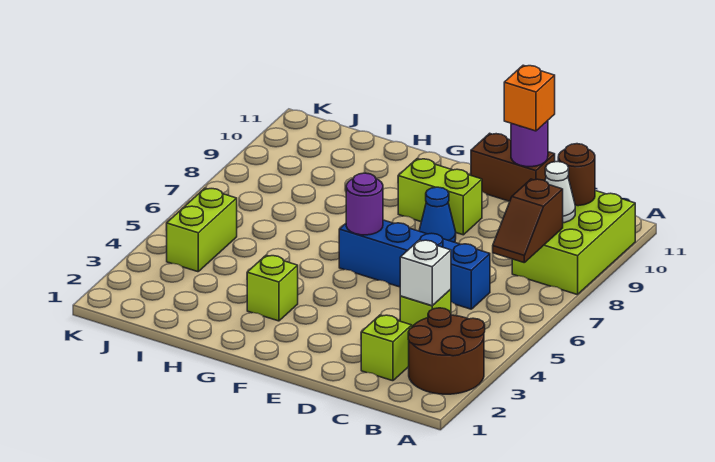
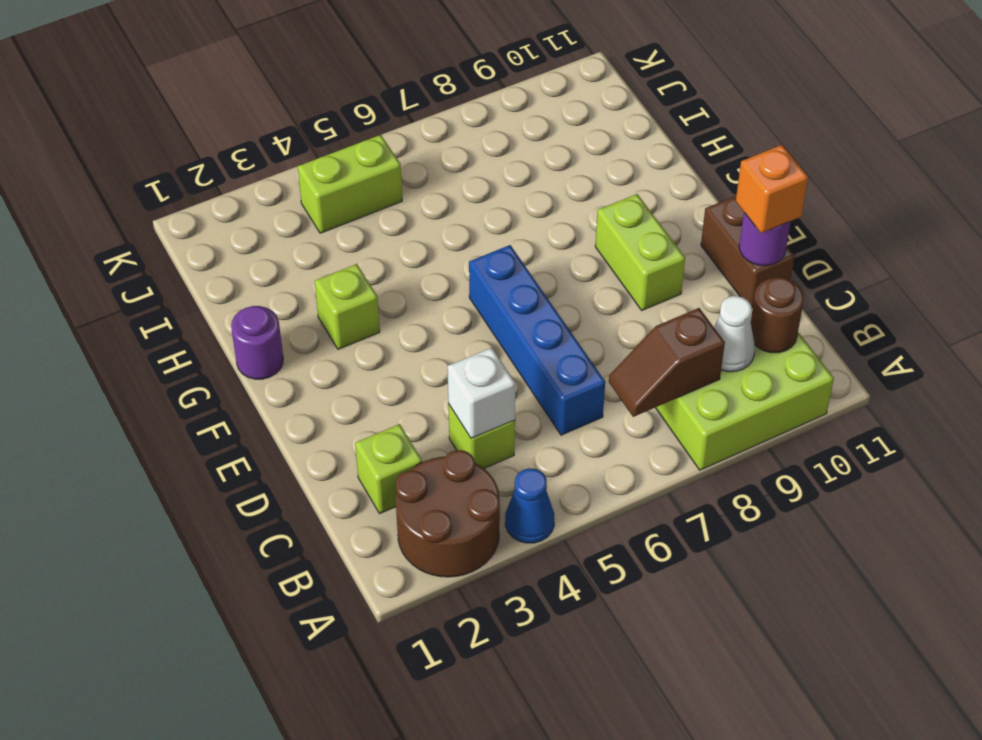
blue cone E8 level 1 -> blue cone A4 level 1
purple round brick F6 level 2 -> purple round brick G1 level 1

